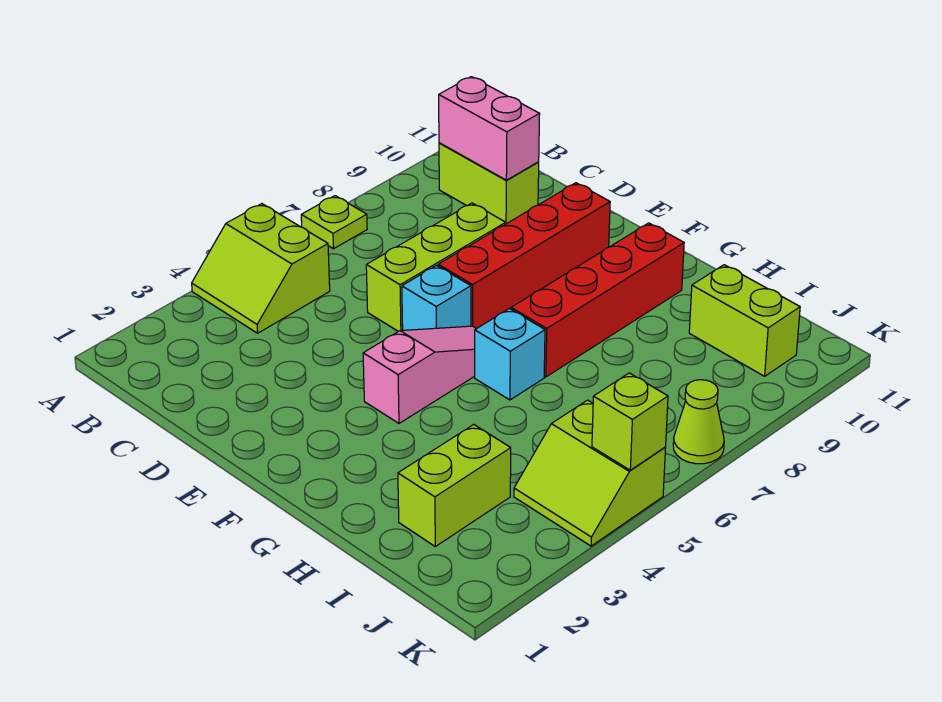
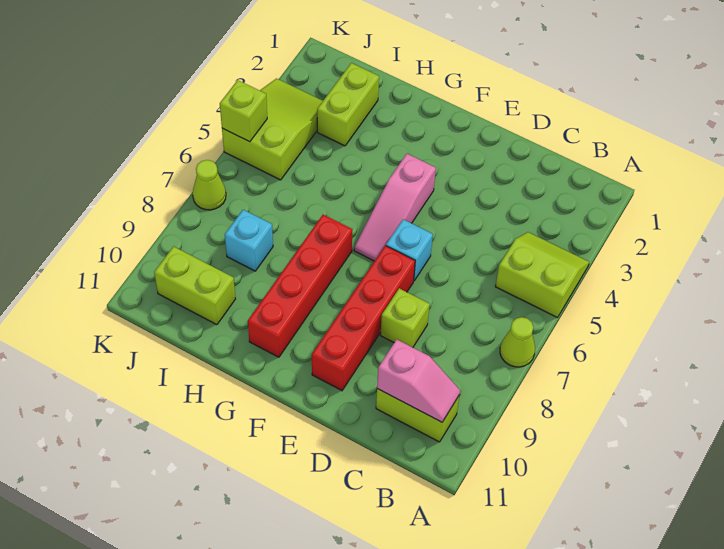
lime plate A7 level 1 -> lime cone A7 level 1
pink brick B10:C10 level 2 -> pink slope B10:C10 level 2 top C
lime brick D6:D8 level 1 -> lime brick D8 level 1
cyan brick G6 level 1 -> cyan brick I8 level 1
lime slope J4:K5 level 1 top 5 -> lime slope J3:K5 level 1 top 5

